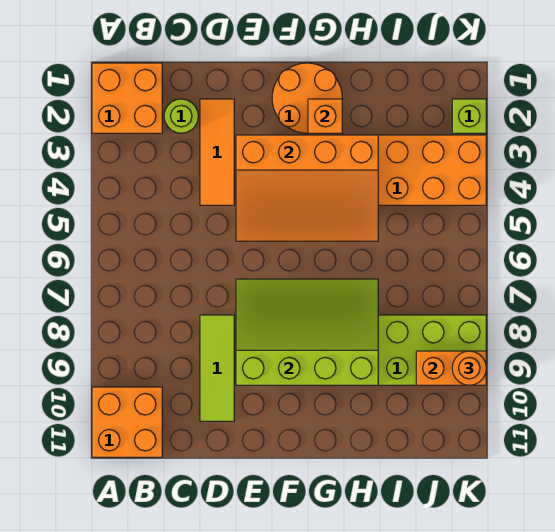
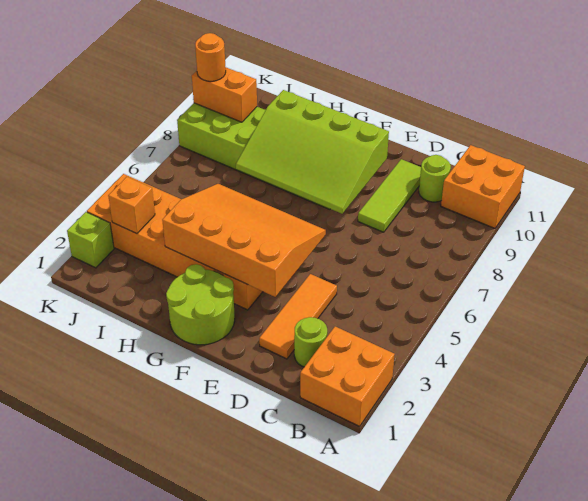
none -> lime round brick C10 level 1
orange round brick F1:G2 level 1 -> lime round brick F1:G2 level 1
orange brick G2 level 2 -> orange brick J3 level 2

